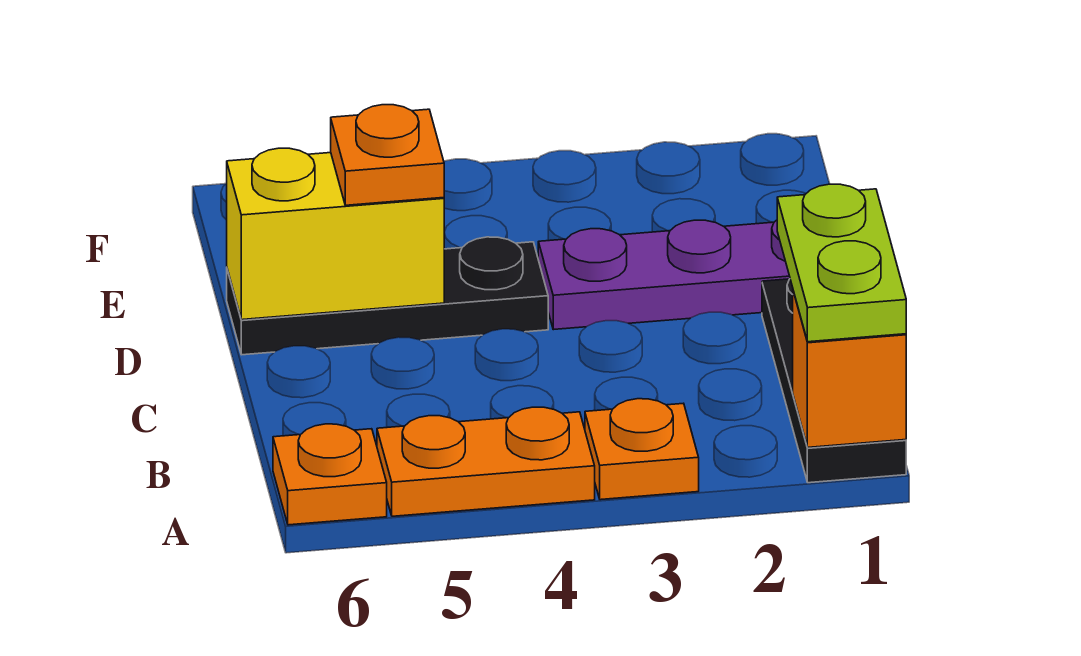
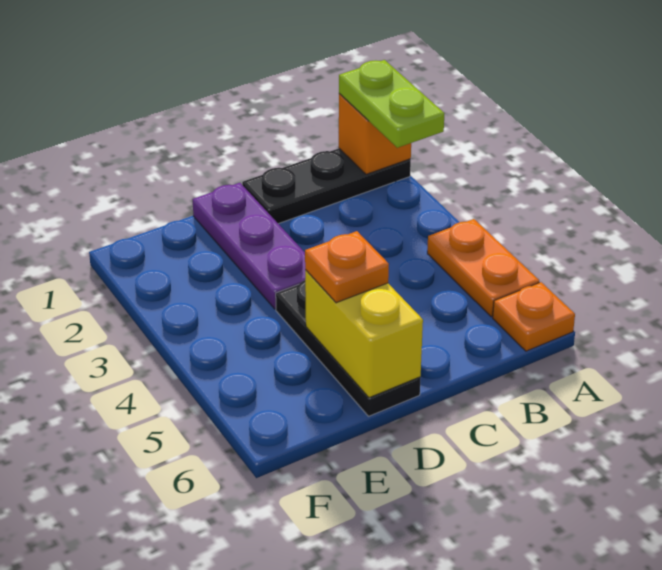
lime plate A1:B1 level 3 -> lime plate A1:A2 level 3
orange plate A3 level 1 -> none

